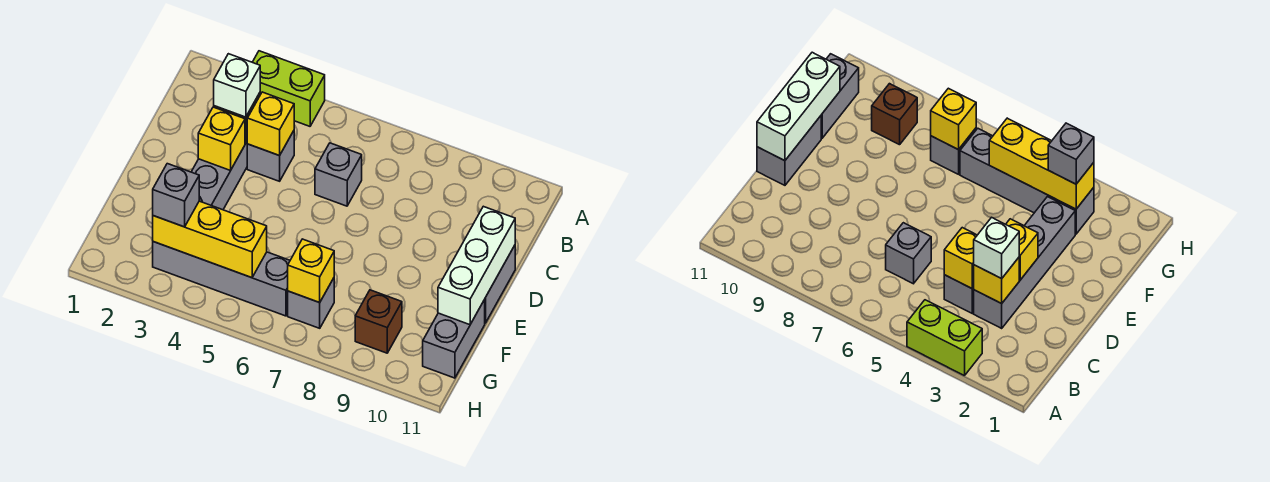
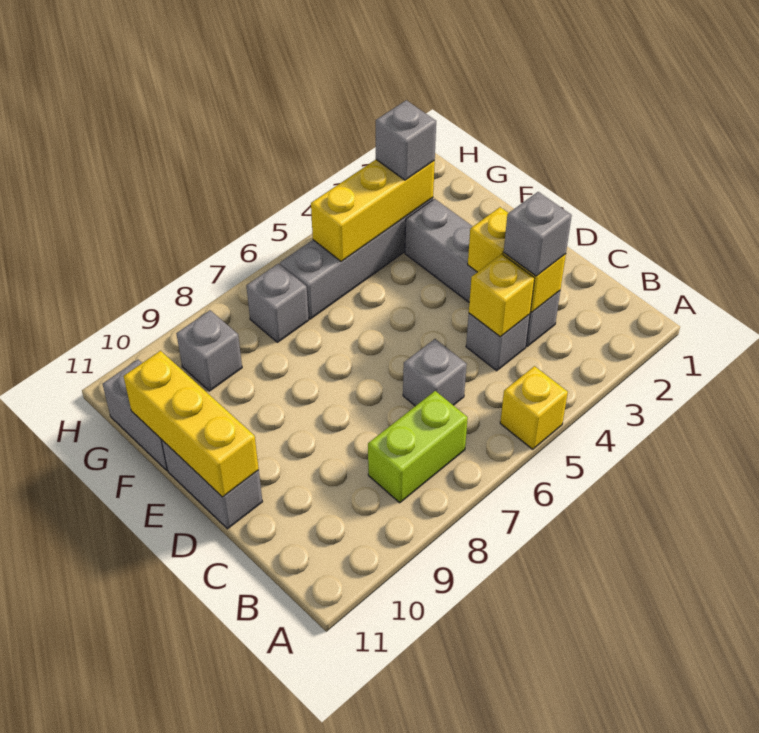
lime brick A3:A4 level 1 -> lime brick B7:B8 level 1
white brick C3 level 3 -> grey brick C3 level 3
white brick D11:F11 level 2 -> yellow brick D11:F11 level 2
yellow brick G7 level 2 -> yellow brick A5 level 1
brown brick G9 level 1 -> grey brick G9 level 1

